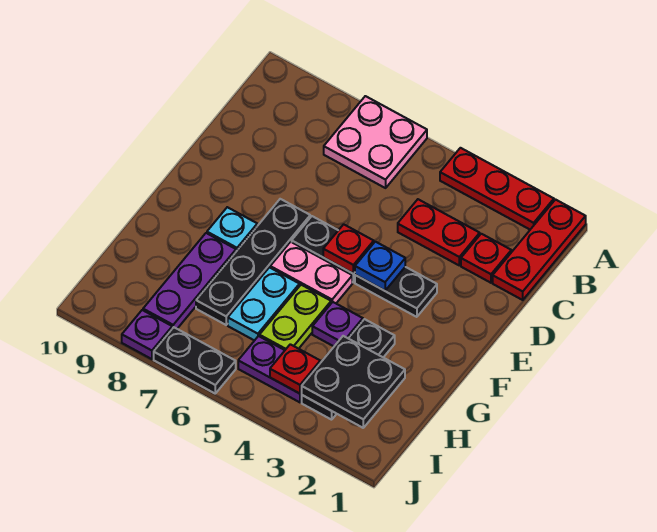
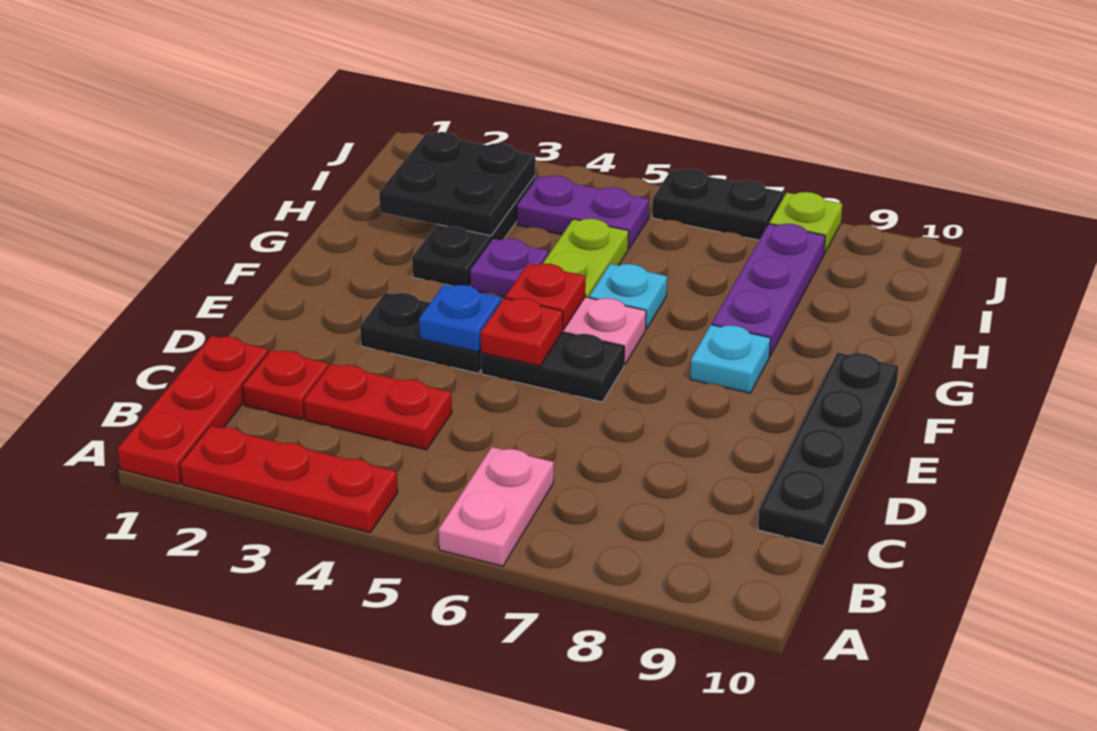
pink plate A6:B7 level 1 -> pink plate A6:B6 level 1
black plate E7:H7 level 1 -> black plate C10:F10 level 1
cyan plate G6:H6 level 1 -> cyan plate G6 level 1
red plate I4 level 2 -> red plate F5 level 2
purple plate J8 level 1 -> lime plate J8 level 1

